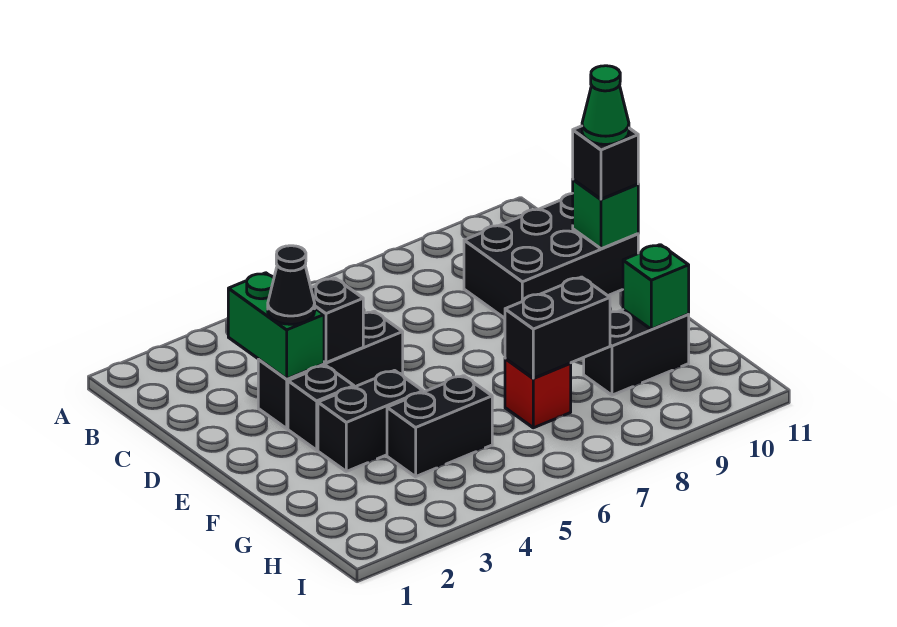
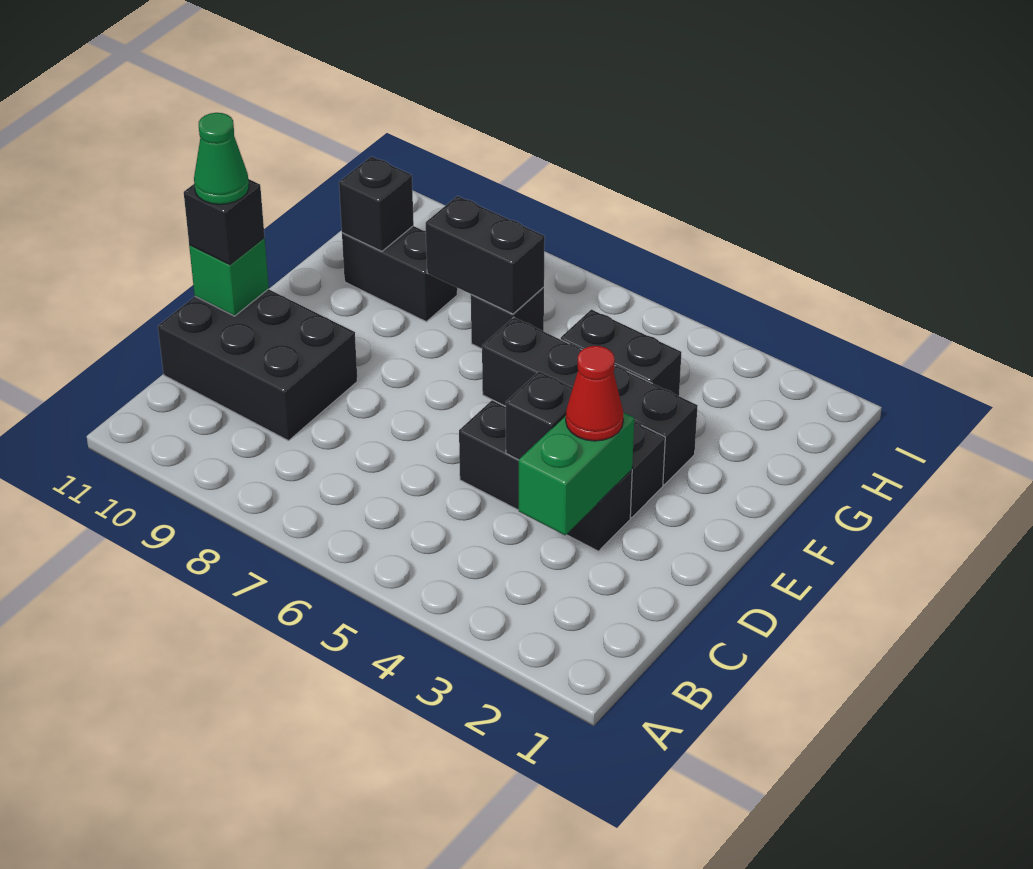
black cone D3 level 3 -> red cone D3 level 3
black brick F3:F4 level 1 -> black brick F3:F6 level 1
red brick G7 level 1 -> black brick G7 level 1
green brick G10 level 2 -> black brick G10 level 2

